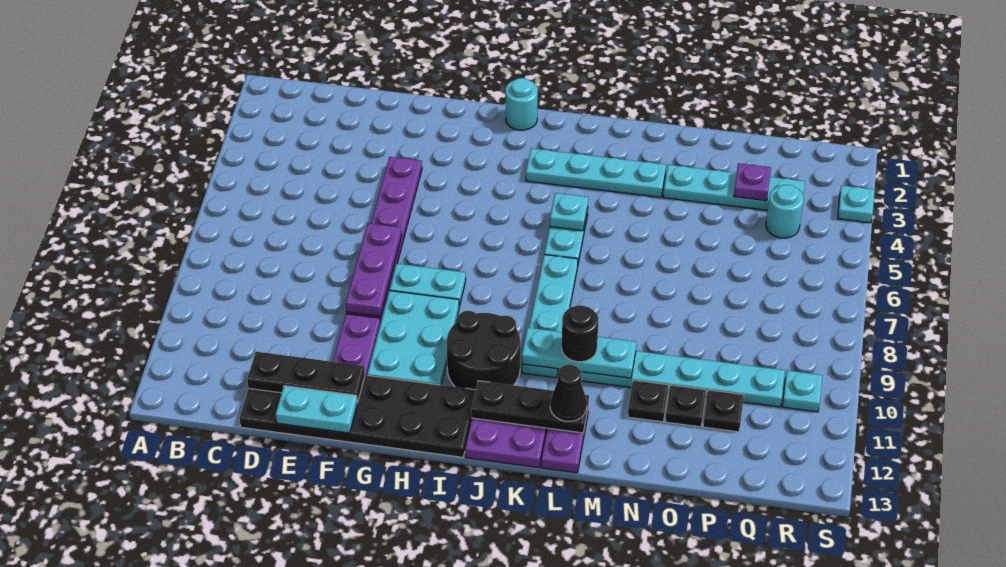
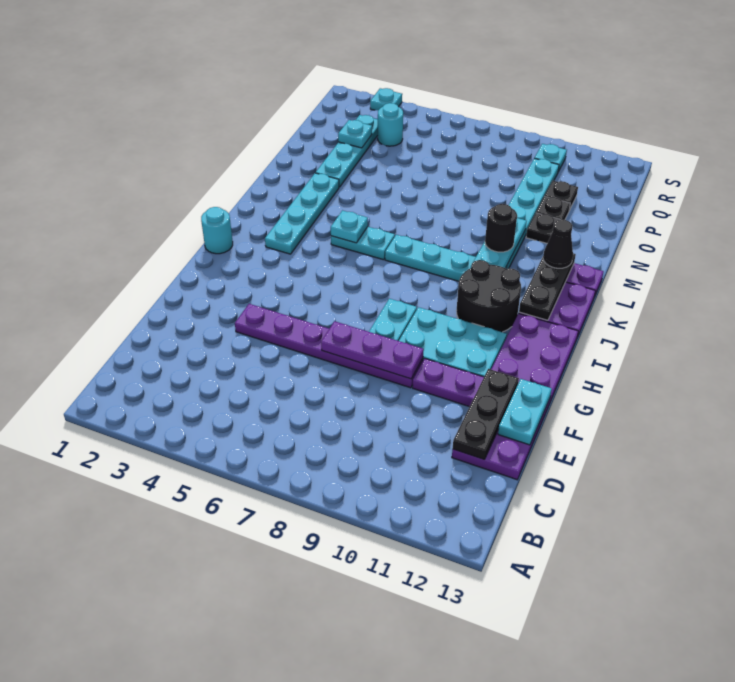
black plate D12:I13 level 1 -> purple plate D12:I13 level 1
purple plate P3 level 2 -> cyan plate P3 level 2

